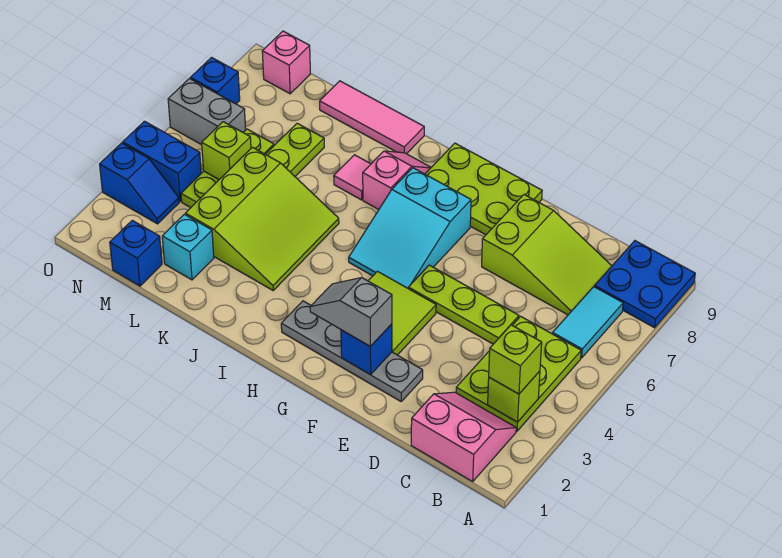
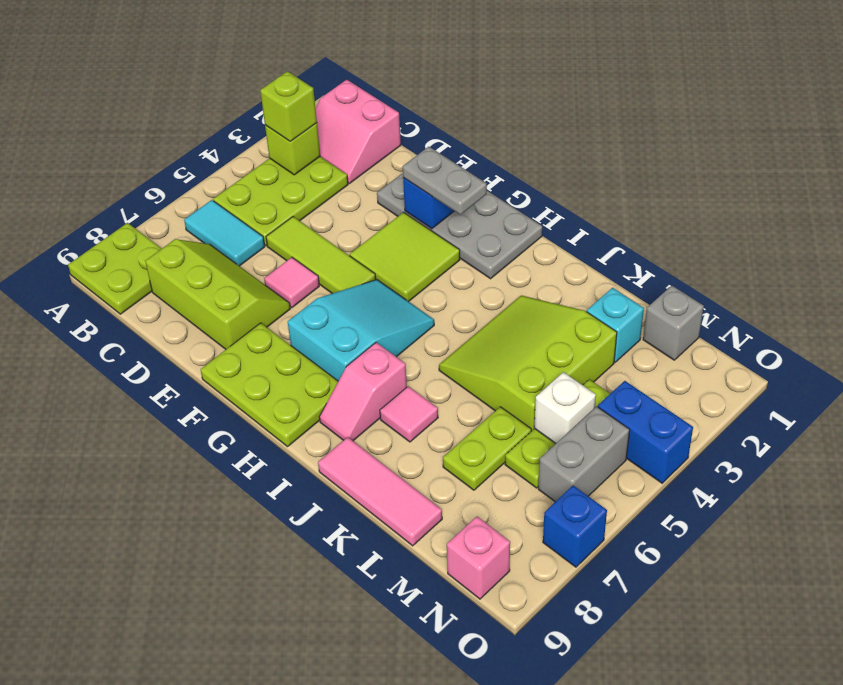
blue plate A8:B9 level 1 -> lime plate A8:B9 level 1
cyan tile B6:B7 level 1 -> cyan tile B6:C6 level 1
lime slope C7:E8 level 1 top E -> lime slope C7:E8 level 1 top 8
lime plate D5:F5 level 1 -> lime tile D5:F5 level 1
grey plate E2:H2 level 1 -> grey plate E1:H2 level 1
none -> pink tile E6 level 1
grey slope F2:G2 level 3 top F -> grey plate F2:G2 level 3
blue brick M1 level 1 -> grey brick M1 level 1
lime brick M5 level 2 -> white brick M5 level 2
blue slope N3:O3 level 1 top O -> none
grey brick N6:O6 level 1 -> grey brick N5:N6 level 1

